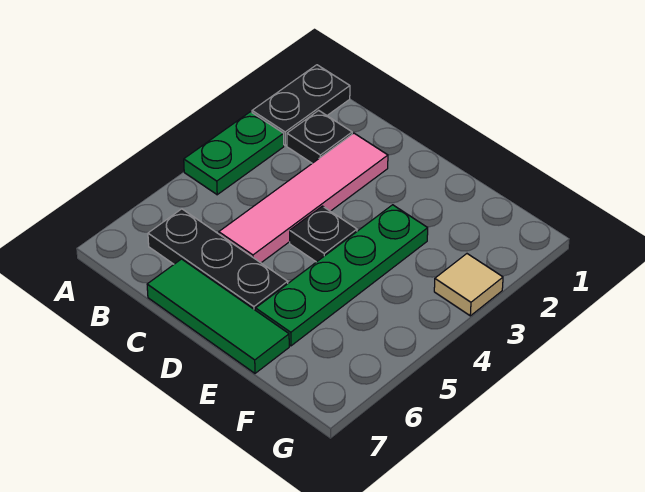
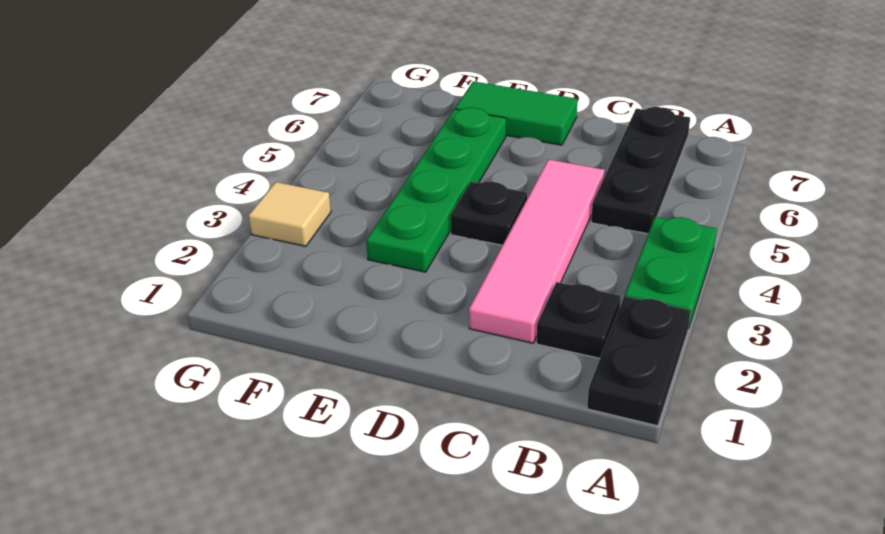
black plate B6:D6 level 1 -> black plate B5:B7 level 1
green tile C7:E7 level 1 -> green tile D7:E7 level 1

